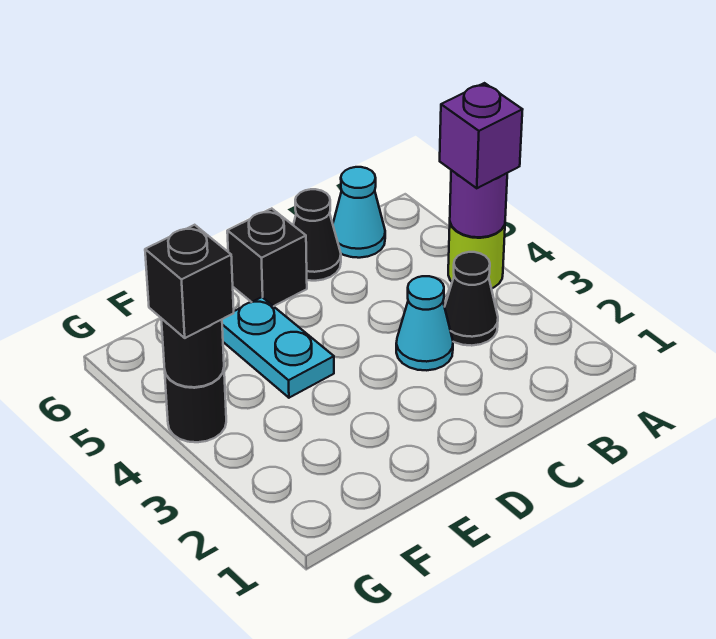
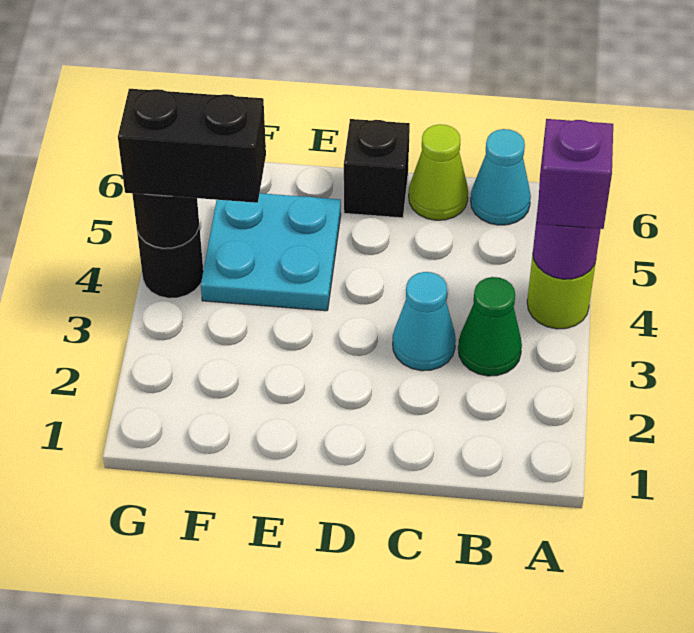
black cone B3 level 1 -> green cone B3 level 1
black cone C6 level 1 -> lime cone C6 level 1
cyan plate E4:E5 level 1 -> cyan plate E4:F5 level 1
black brick G4 level 3 -> black brick F4:G4 level 3

